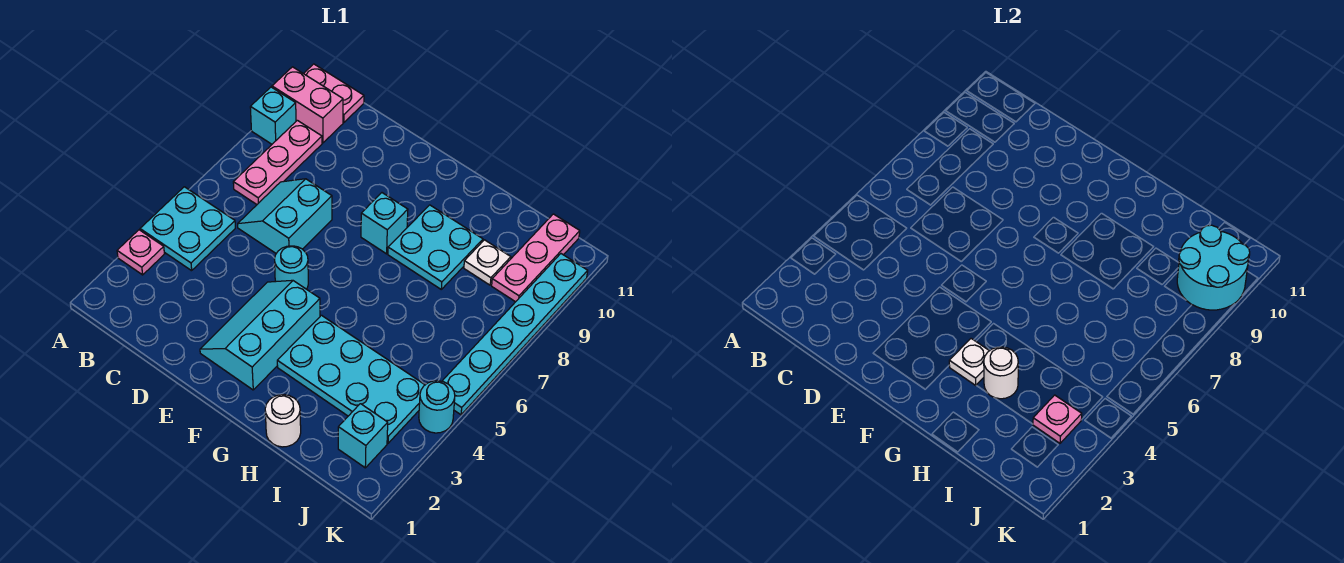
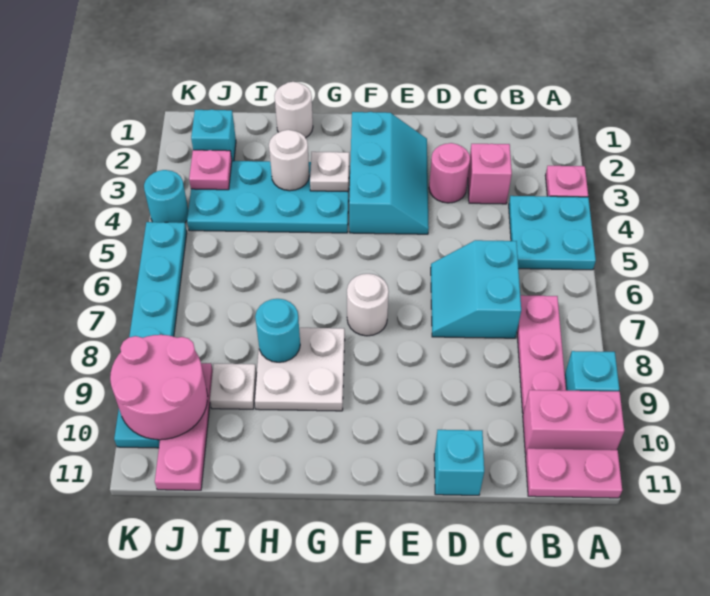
none -> pink brick C3 level 1
cyan slope C6:D7 level 1 top D -> cyan slope C6:D7 level 1 top C
none -> pink round brick D3 level 1
cyan round brick E5 level 1 -> cyan round brick H8 level 2
none -> white round brick F7 level 1
cyan brick F8 level 1 -> cyan brick D11 level 1
cyan plate G8:H9 level 1 -> white plate G8:H9 level 1
cyan round brick J9:K10 level 2 -> pink round brick J9:K10 level 2

